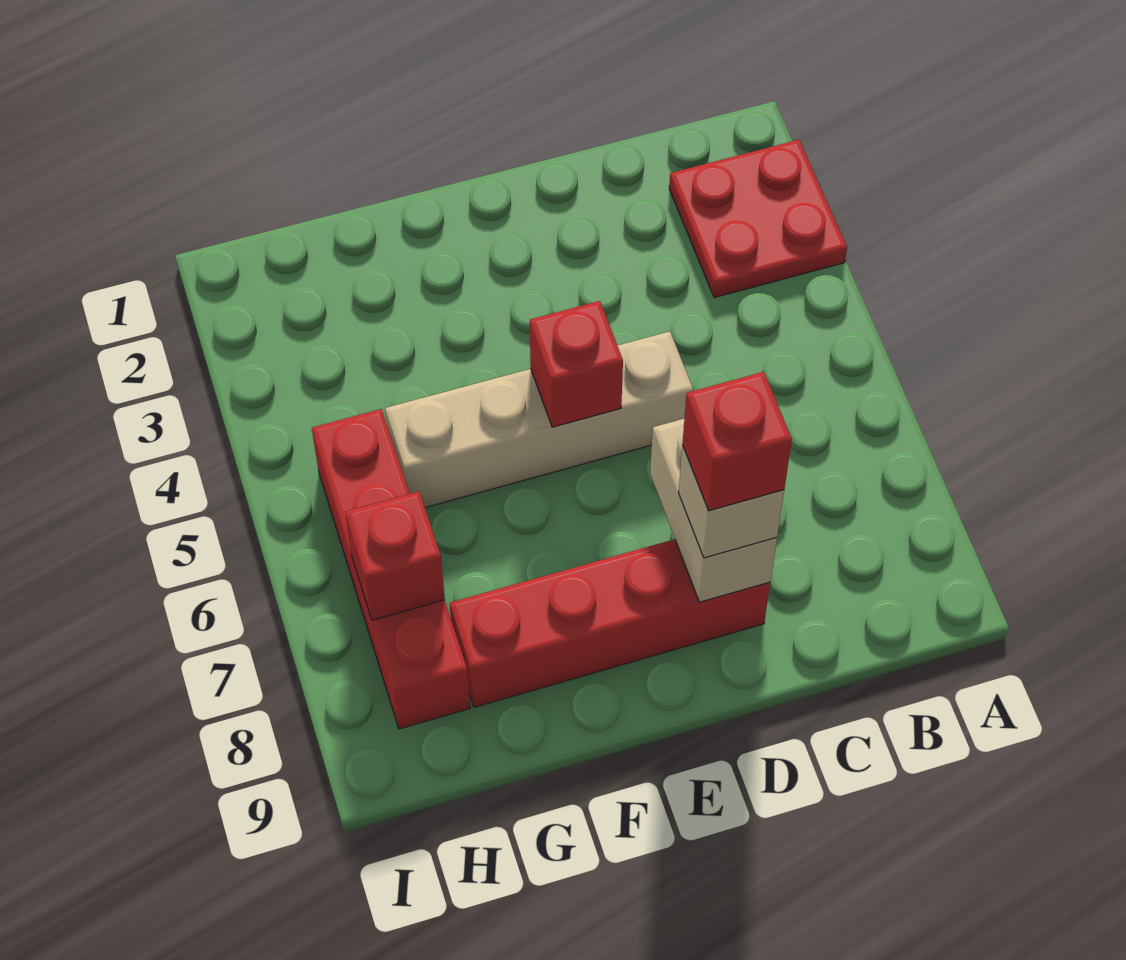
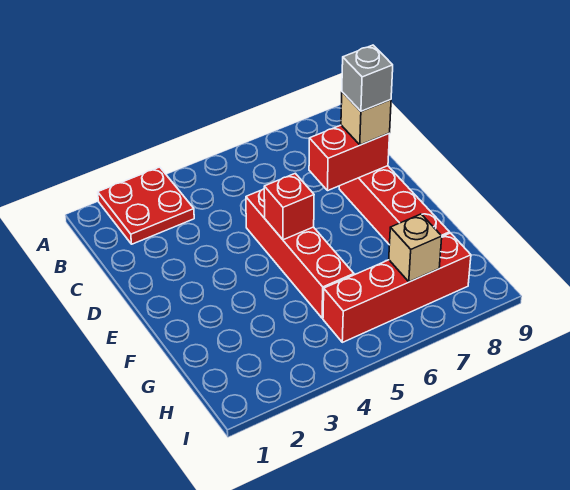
tan brick D5:G5 level 1 -> red brick D5:G5 level 1
tan brick D7:D8 level 2 -> red brick D7:D8 level 2
red brick D8 level 4 -> grey brick D8 level 4
red brick H7 level 2 -> tan brick H7 level 2

